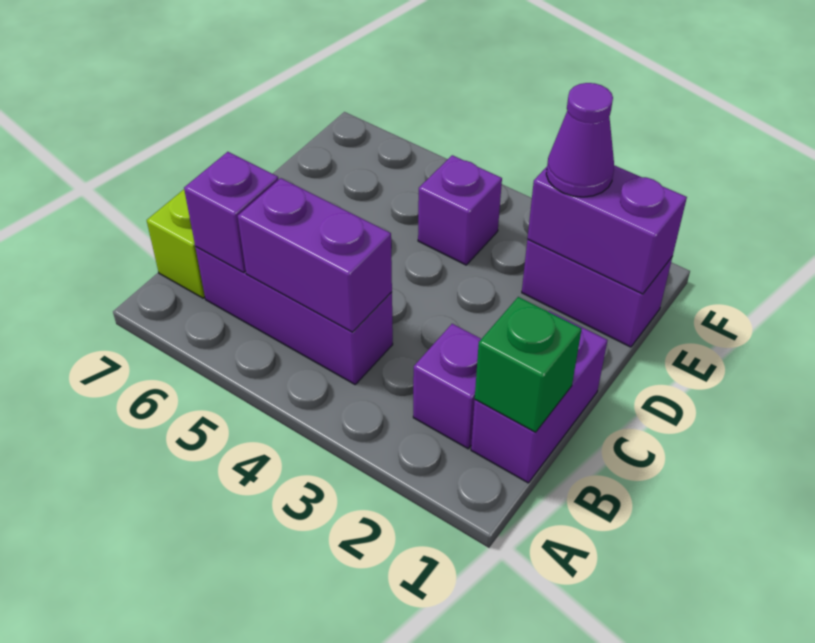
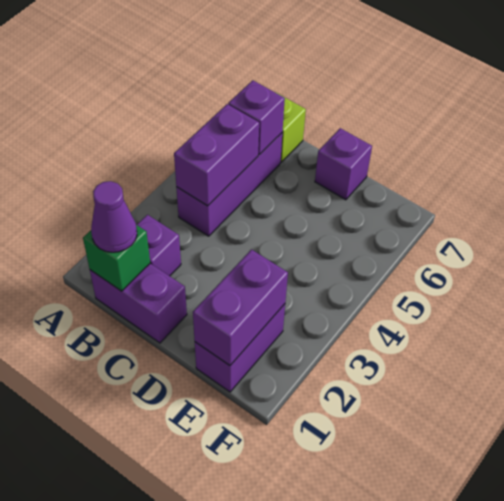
purple cone E2 level 3 -> purple cone B1 level 3
purple brick E4 level 1 -> purple brick D7 level 1

